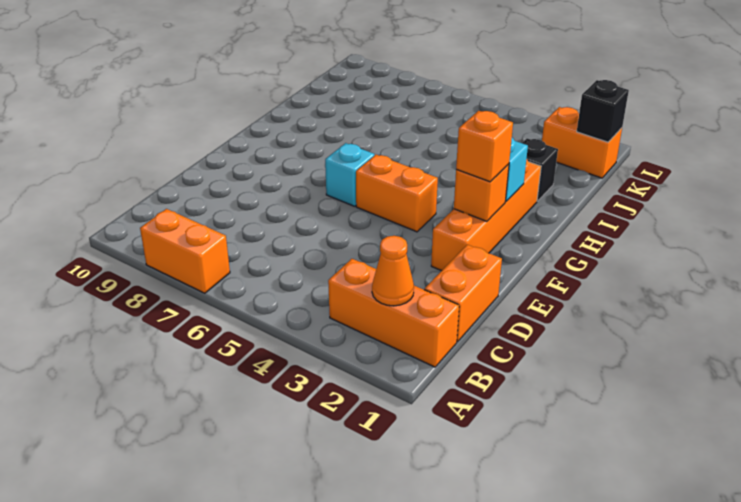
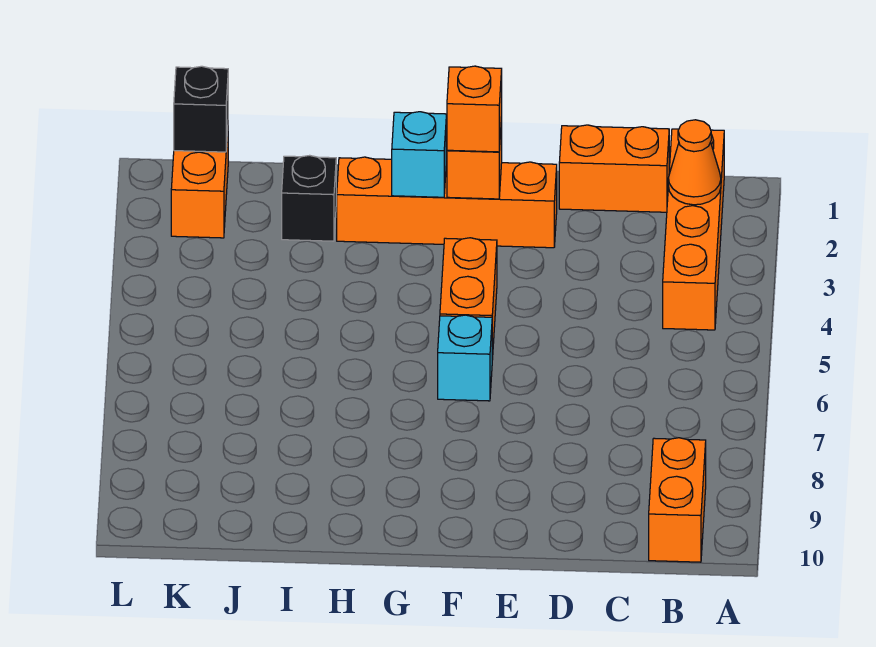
orange brick A7:A8 level 1 -> orange brick B9:B10 level 1
orange brick B1:B3 level 1 -> orange brick B1:B4 level 1

